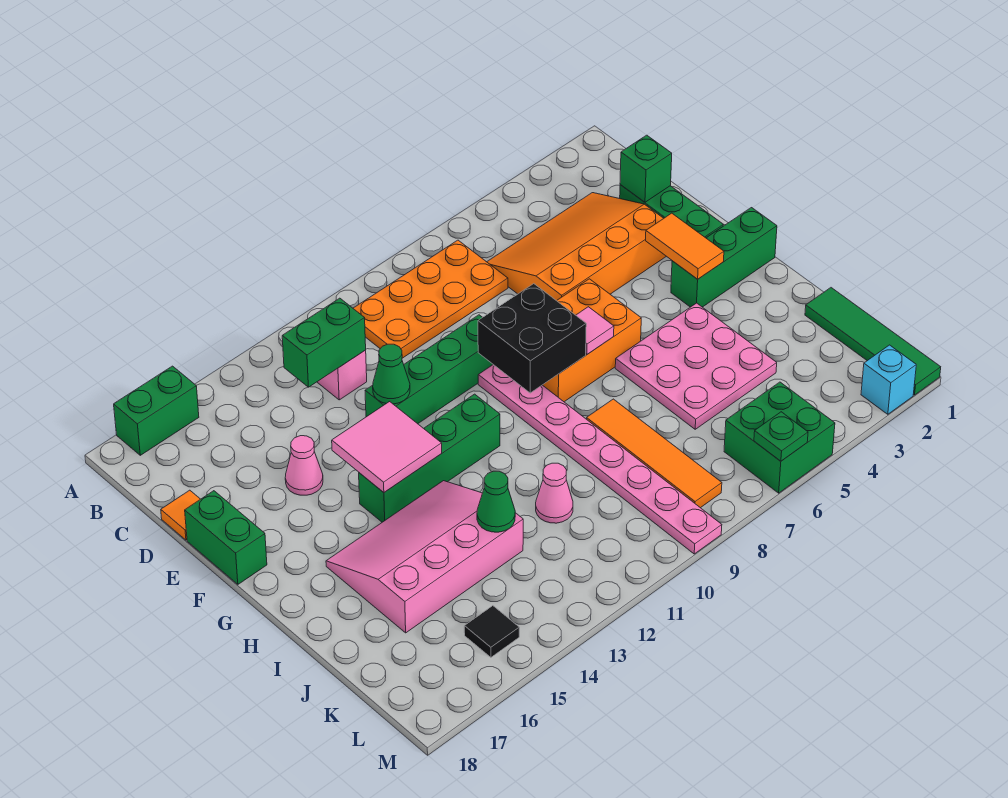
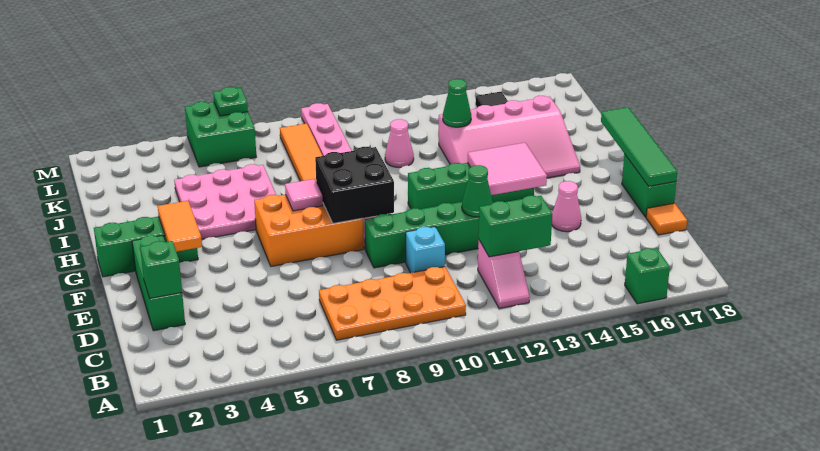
green brick A16:A17 level 1 -> green brick A16 level 1
orange slope C3:E6 level 1 top E -> none
green tile J1:M1 level 1 -> green tile E18:H18 level 2
cyan brick M2 level 1 -> cyan brick D10 level 1

